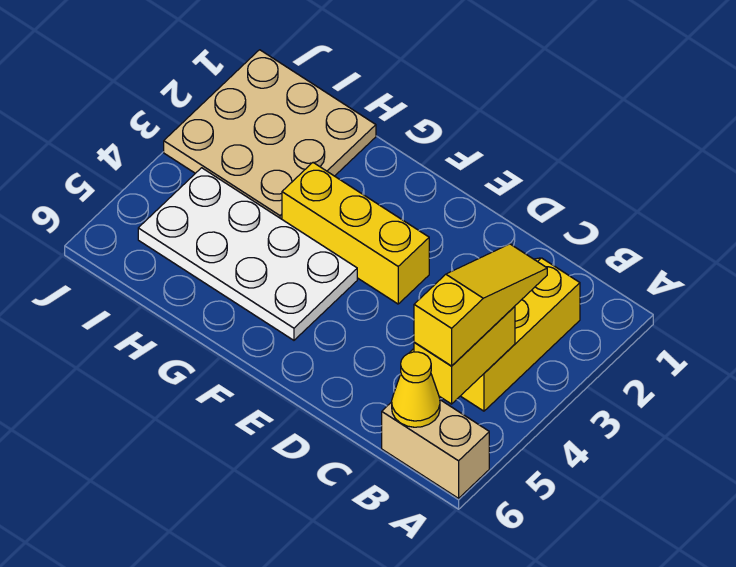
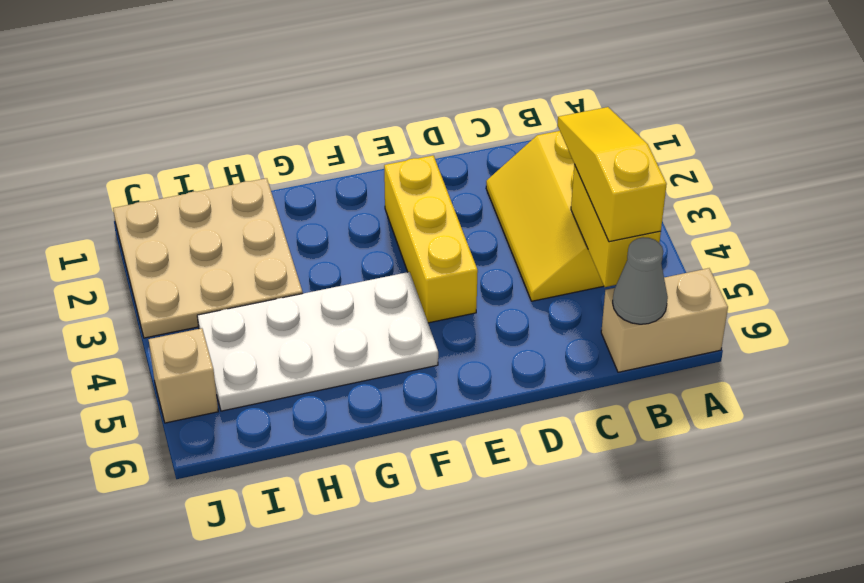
yellow cone B6 level 2 -> grey cone B6 level 2
yellow brick E3:G3 level 1 -> yellow brick E2:E4 level 1
none -> tan brick J5 level 1

